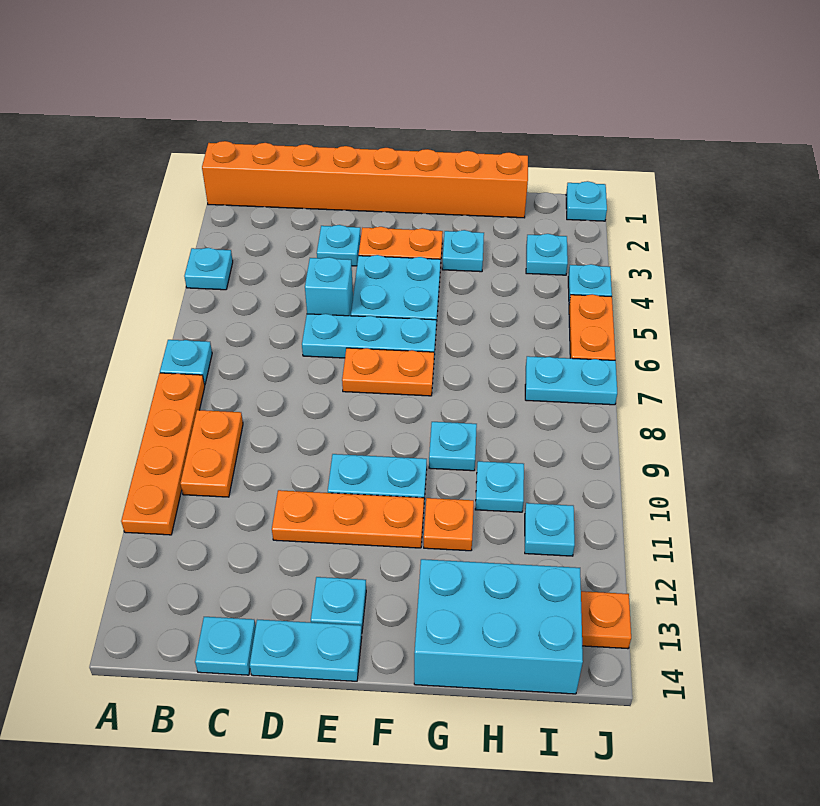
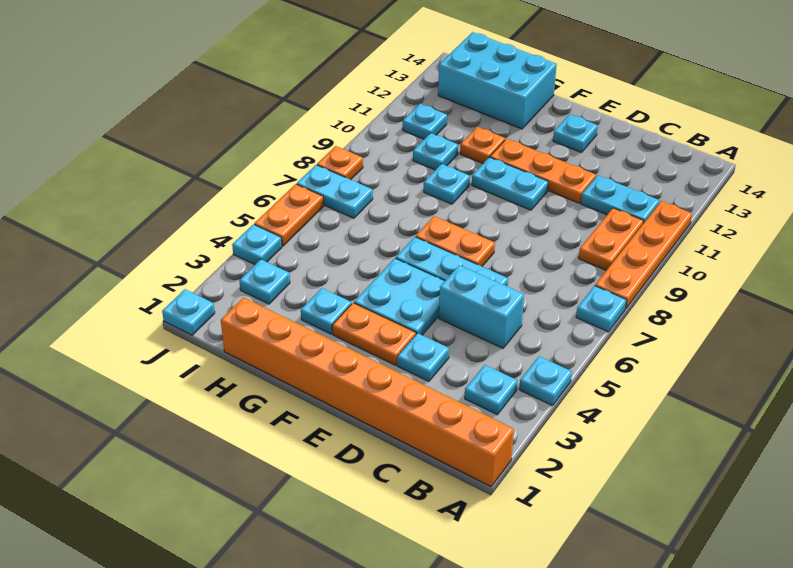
cyan plate C14 level 1 -> cyan plate B3 level 1
cyan brick D5 level 1 -> cyan brick C5:D5 level 1
cyan plate D14:E14 level 1 -> cyan plate B11:C11 level 1
orange plate J13 level 1 -> orange plate J8 level 1

